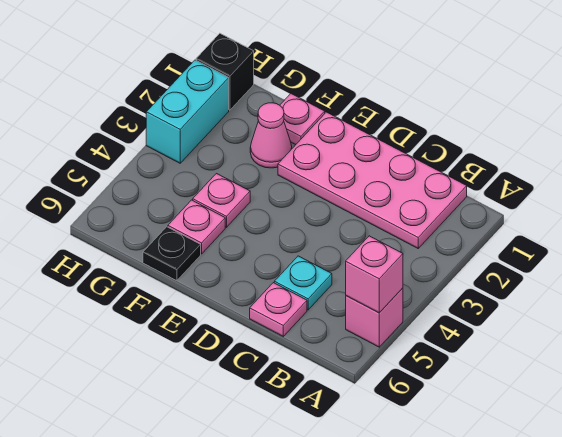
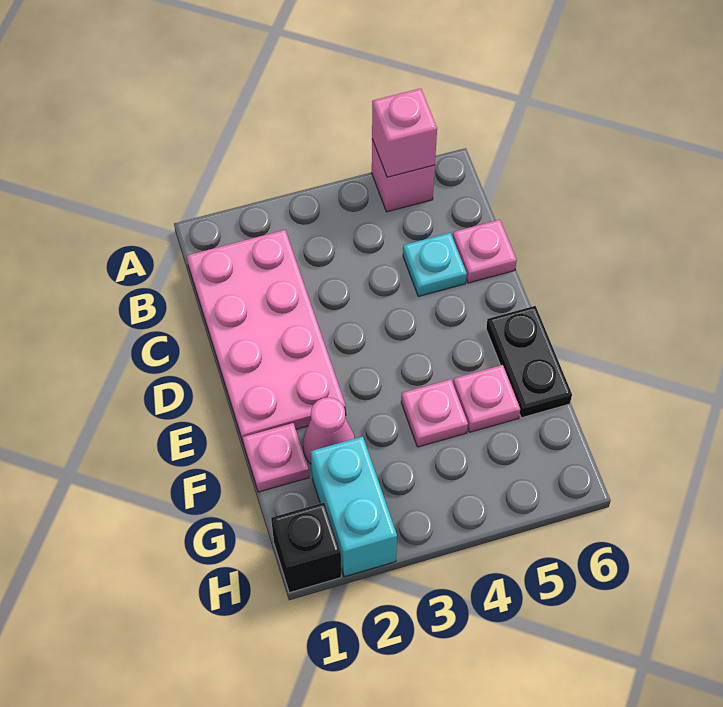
black plate F6 level 1 -> black plate E6:F6 level 1
cyan brick H2:H3 level 1 -> cyan brick G2:H2 level 1

